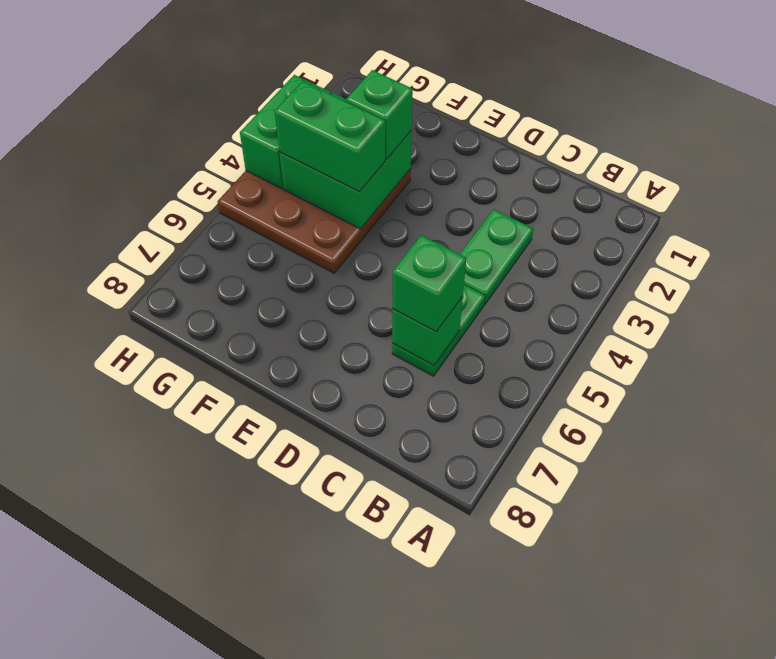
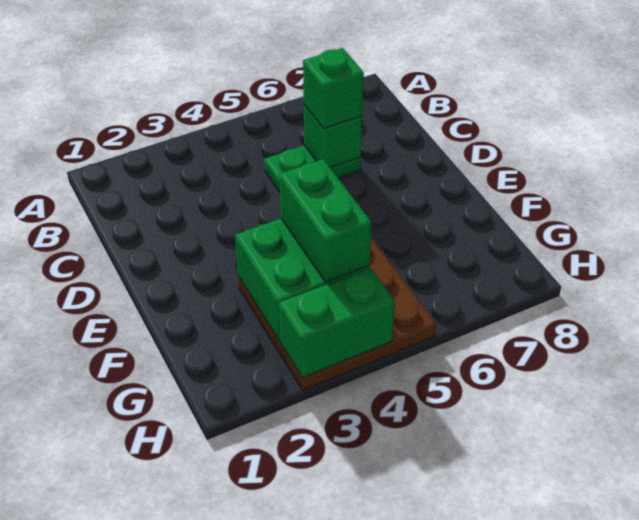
green plate C3:C4 level 1 -> none
green brick F3 level 3 -> none

